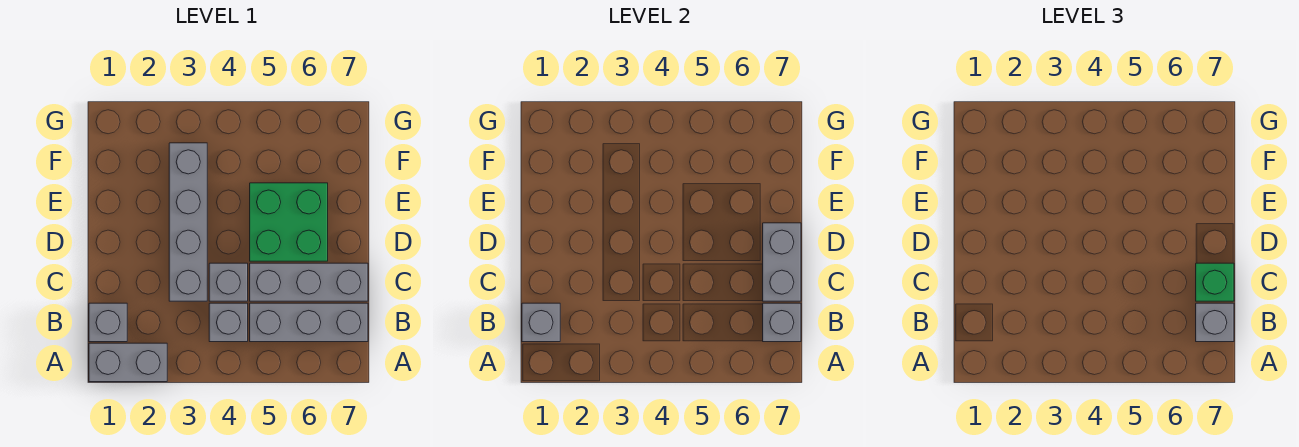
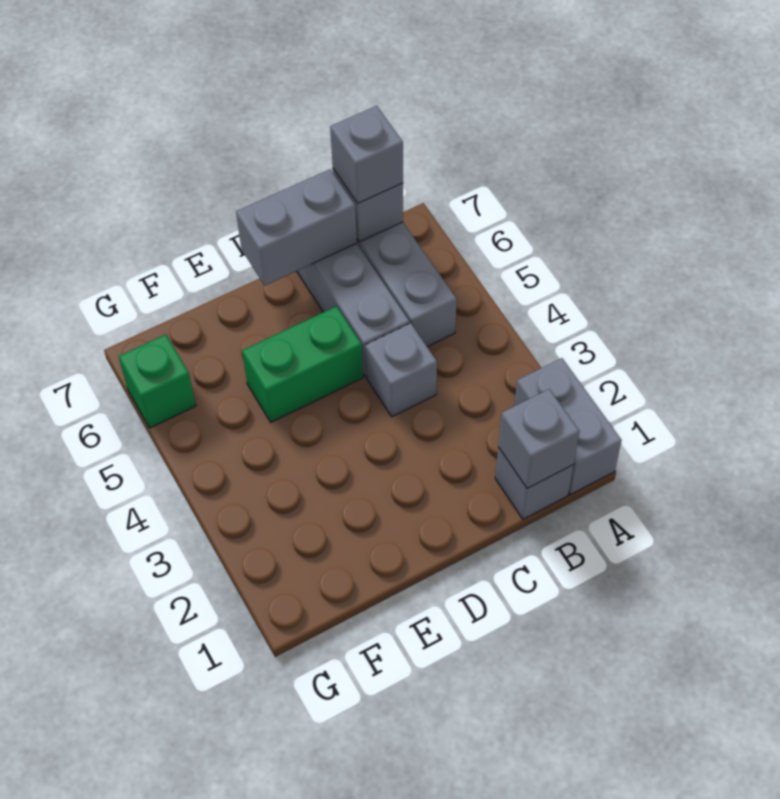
grey brick B4 level 1 -> none
grey brick C3:F3 level 1 -> none
green brick C7 level 3 -> green brick G6 level 1
green brick D5:E6 level 1 -> green brick D5:E5 level 1

